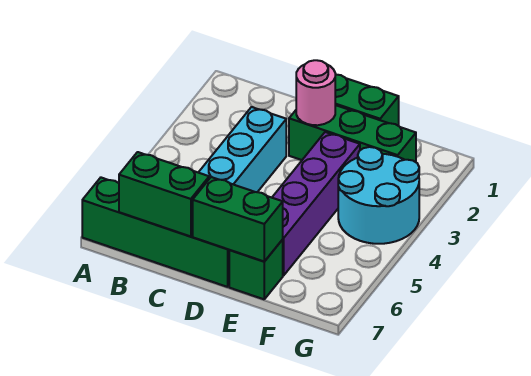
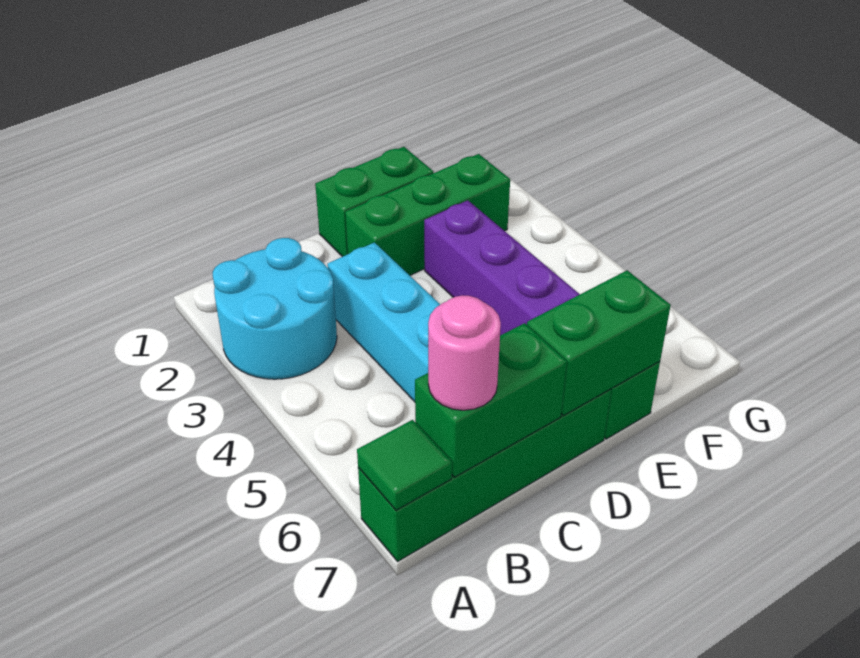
none -> green tile A7 level 2
pink round brick D2 level 2 -> pink round brick B7 level 3
cyan round brick F3:G4 level 1 -> cyan round brick A2:B3 level 1

